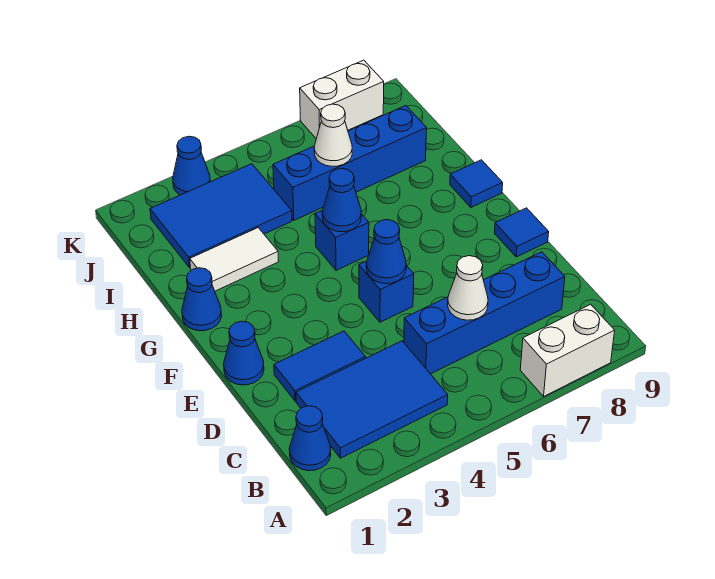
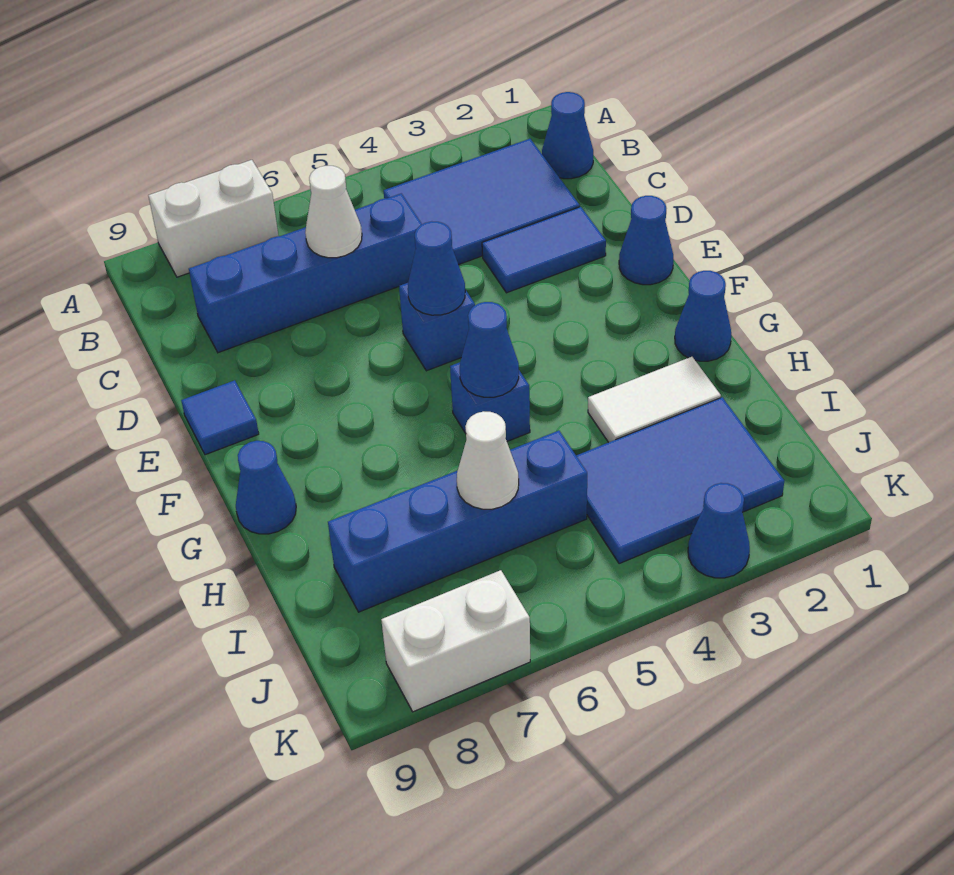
blue tile G9 level 1 -> blue cone G9 level 1

